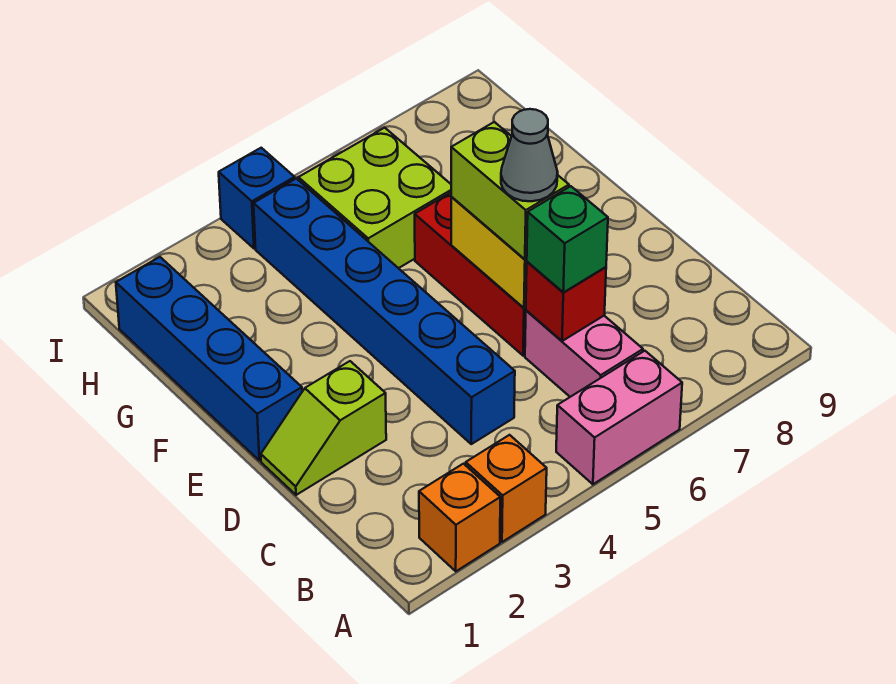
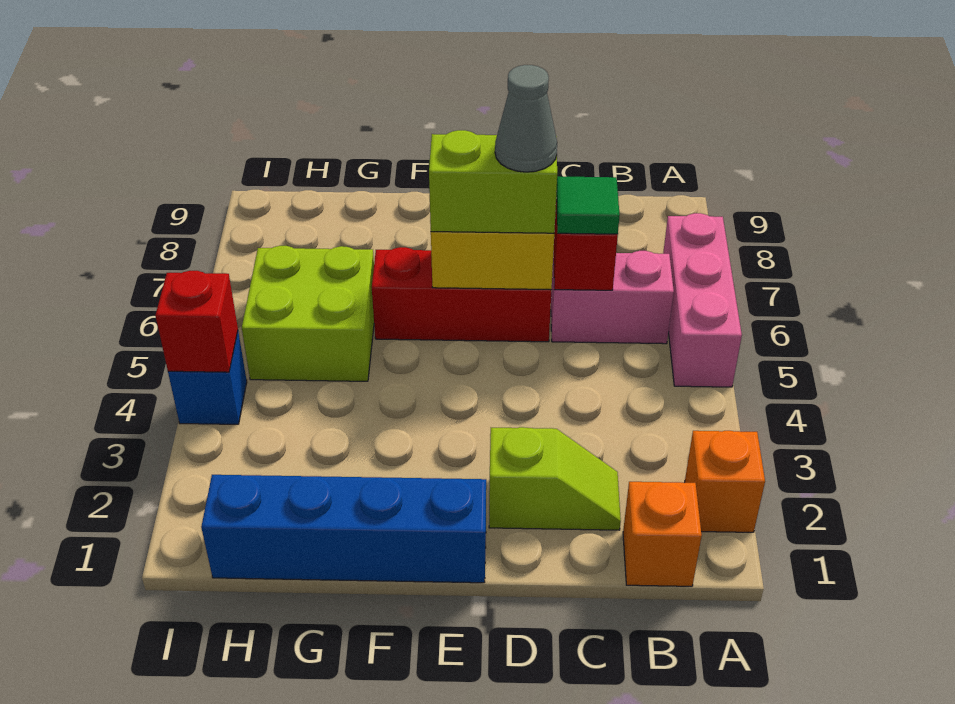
orange brick A3 level 1 -> orange brick B1 level 1
pink brick A5:A6 level 1 -> pink brick A5:A7 level 1
blue brick C4:H4 level 1 -> none
green brick C6 level 3 -> green tile C6 level 3
lime slope D1:D2 level 1 top 2 -> lime slope C2:D2 level 1 top D
none -> red brick I4 level 2

